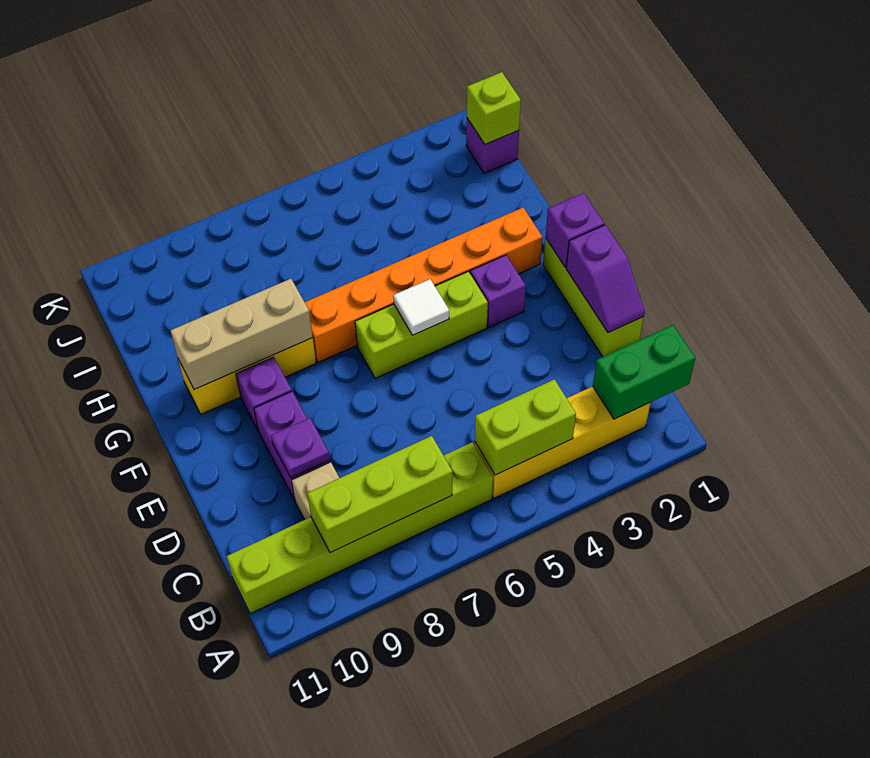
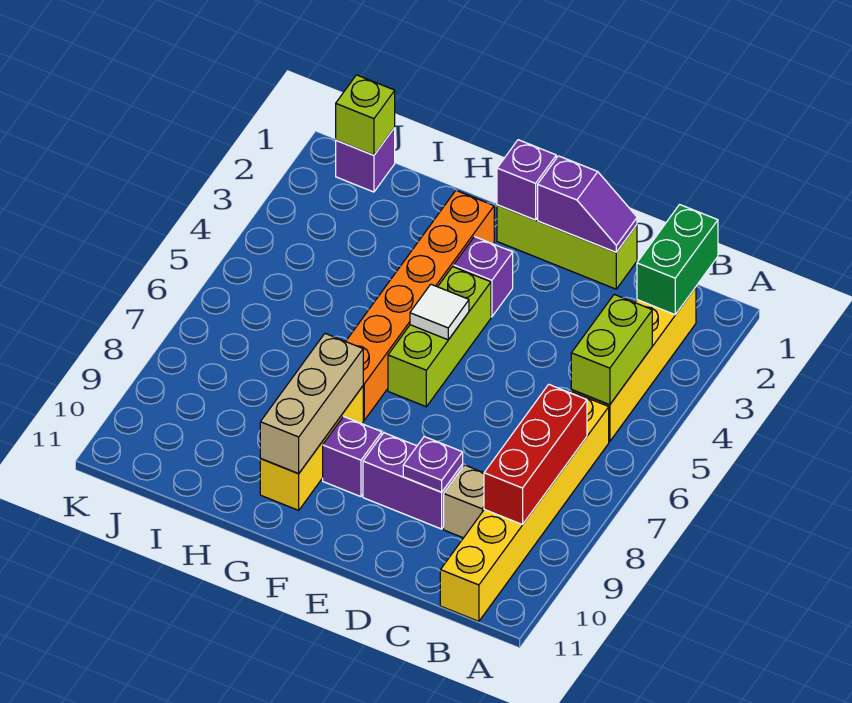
lime brick B6:B11 level 1 -> yellow brick B6:B11 level 1
lime brick B7:B9 level 2 -> red brick B7:B9 level 2

